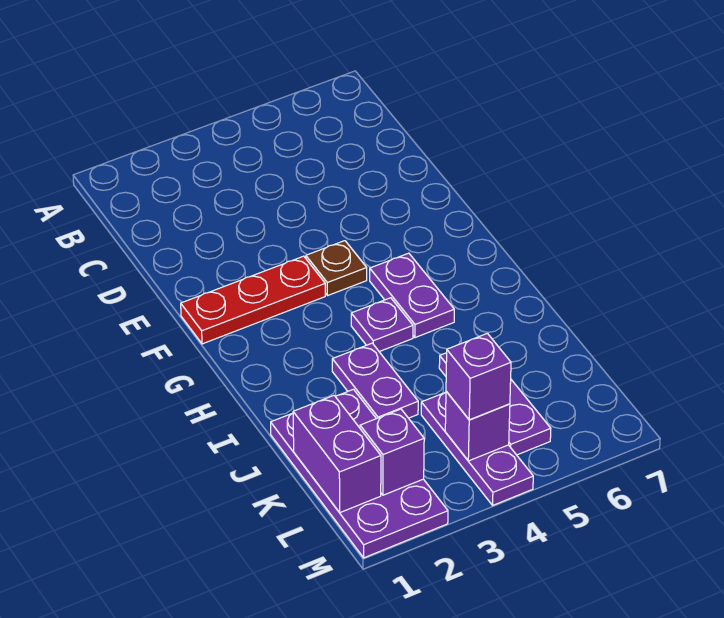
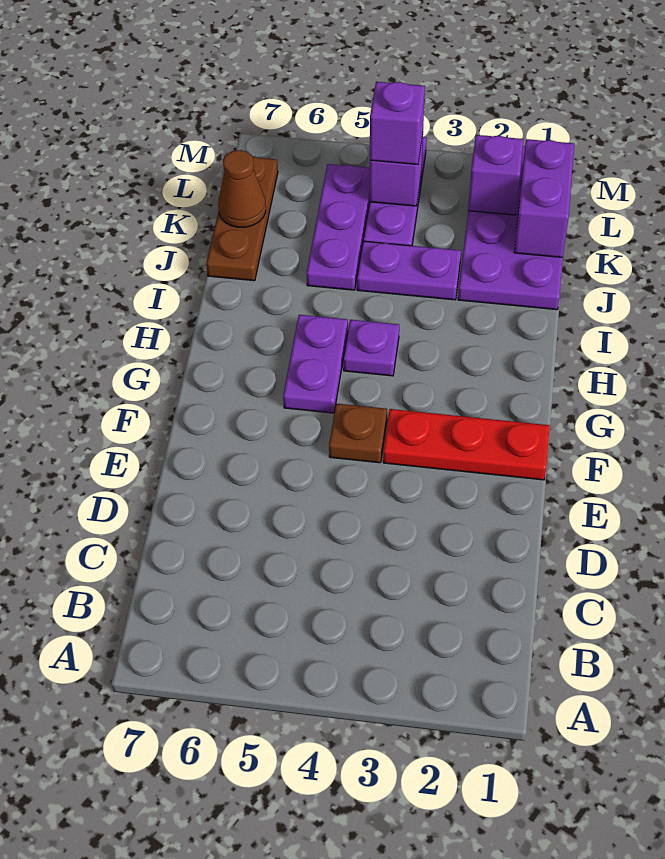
purple plate I3:J3 level 1 -> purple plate J3:J4 level 1
none -> brown plate J7:L7 level 1
none -> brown cone K7 level 2

